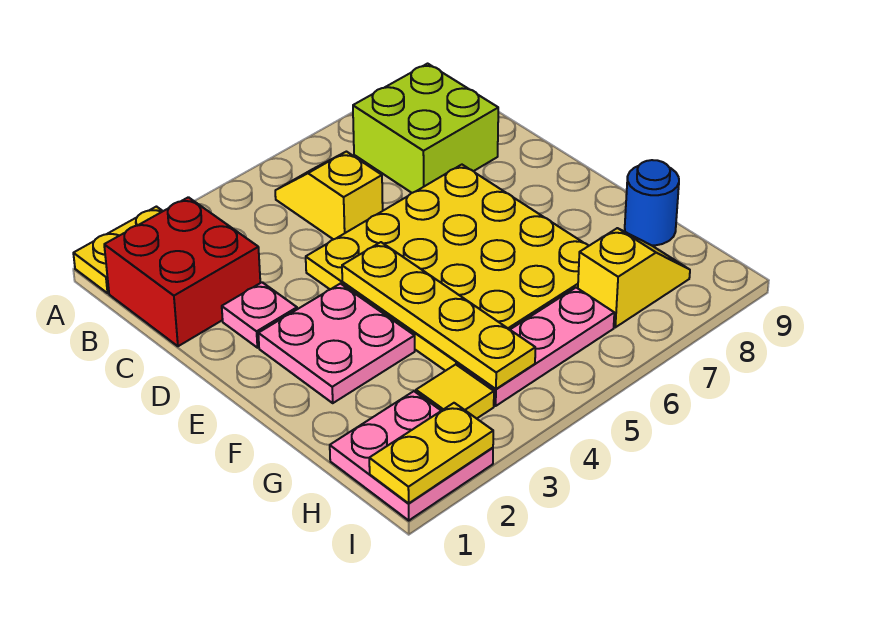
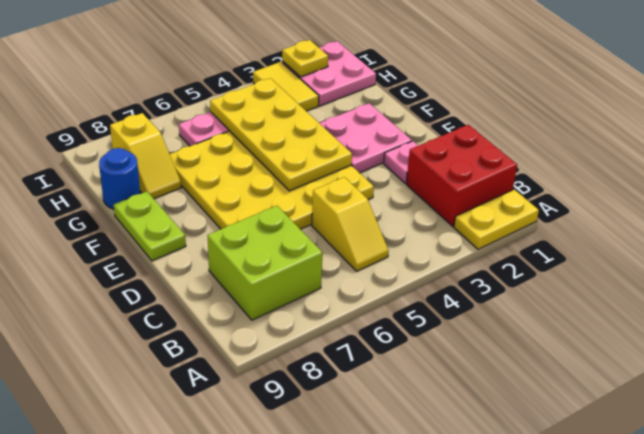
yellow plate E4:H4 level 2 -> yellow plate E4:H5 level 2
none -> lime plate E9:F9 level 1
yellow tile H3 level 1 -> yellow tile H3:I3 level 1
yellow slope H7:H8 level 1 top 7 -> yellow slope G8:H8 level 1 top H
yellow plate I1:I2 level 2 -> yellow plate I2 level 2

